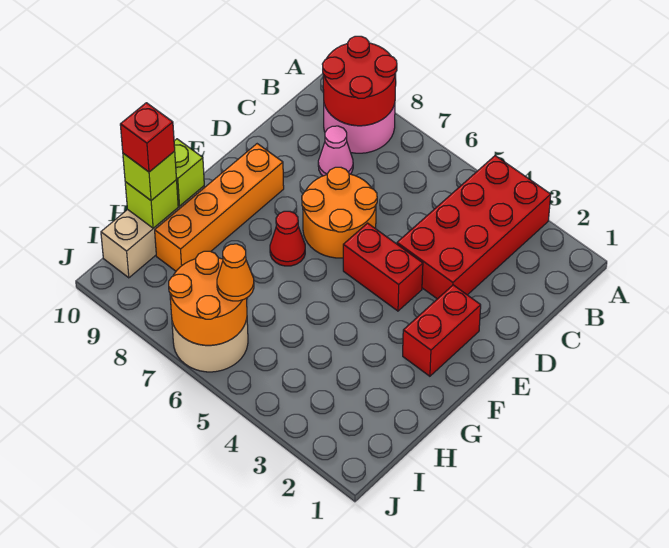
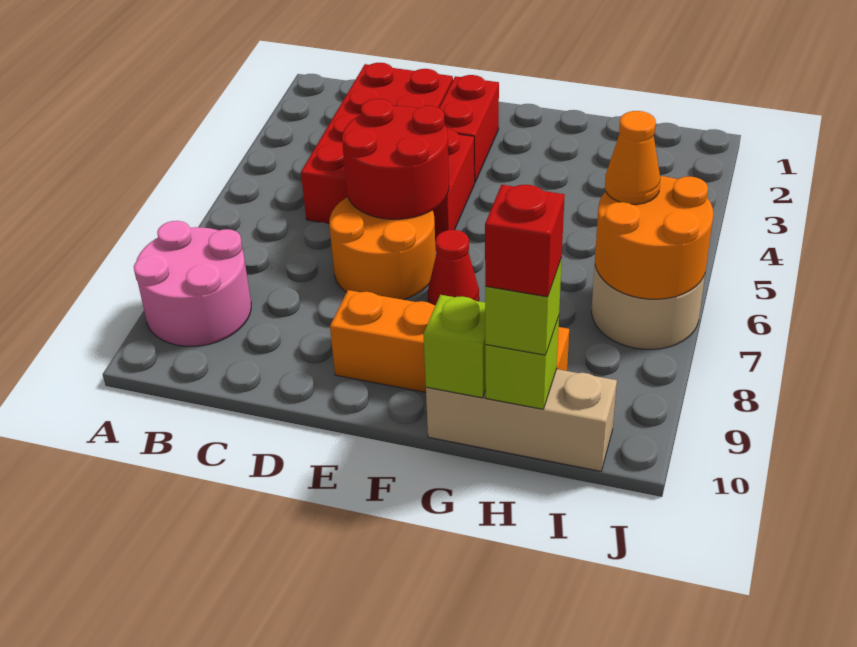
red brick A3:D4 level 1 -> red brick C2:D5 level 1
red round brick A8:B9 level 2 -> red round brick D5:E6 level 2
pink cone C8 level 1 -> none
red brick E2:F2 level 1 -> red brick E2:E3 level 1

